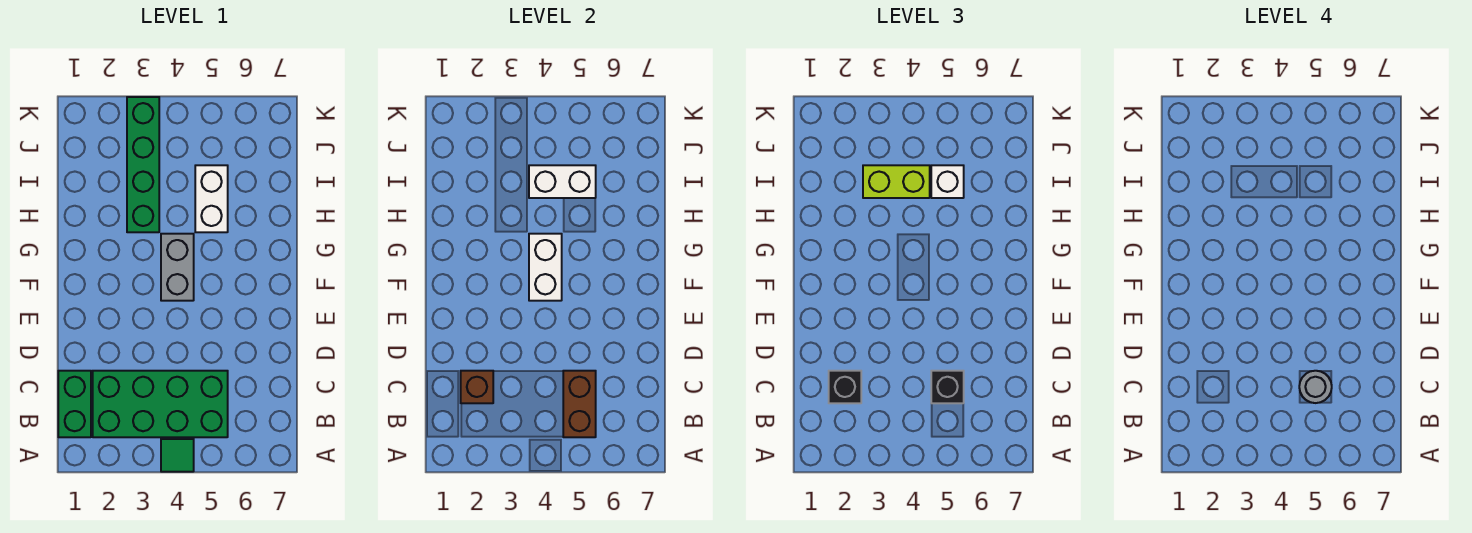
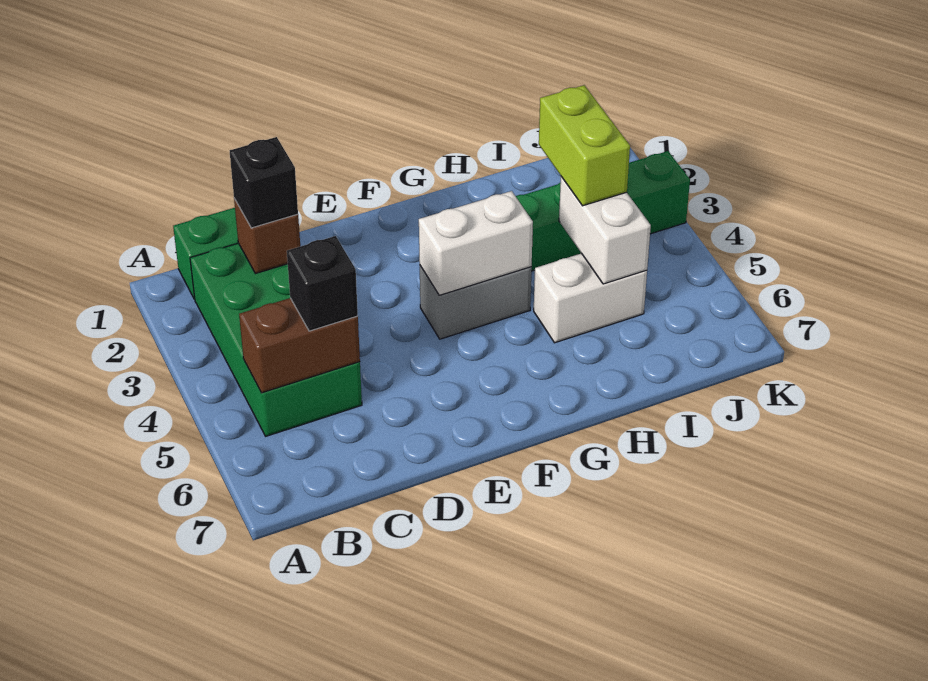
green tile A4 level 1 -> none
grey round brick C5 level 4 -> none
white brick I5 level 3 -> none

